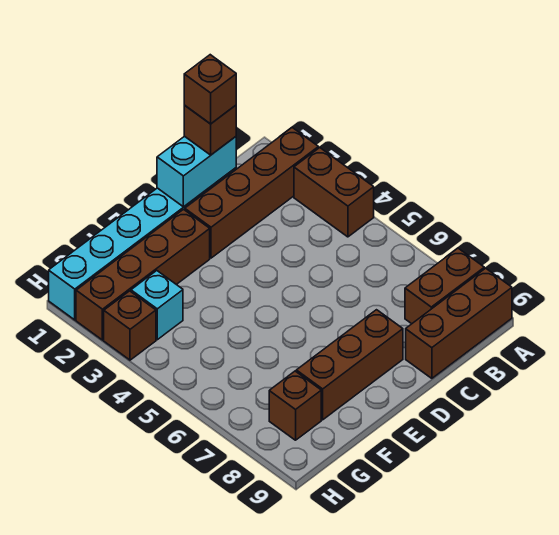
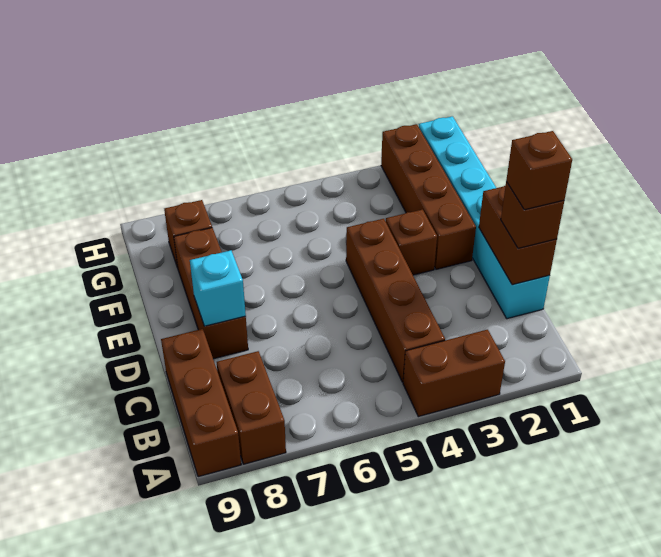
brown brick A2:D2 level 1 -> brown brick B4:E4 level 1
cyan brick C1:D1 level 2 -> brown brick C1:D1 level 2
cyan brick G3 level 1 -> cyan brick D8 level 2
brown brick H3 level 1 -> brown brick E3 level 1

